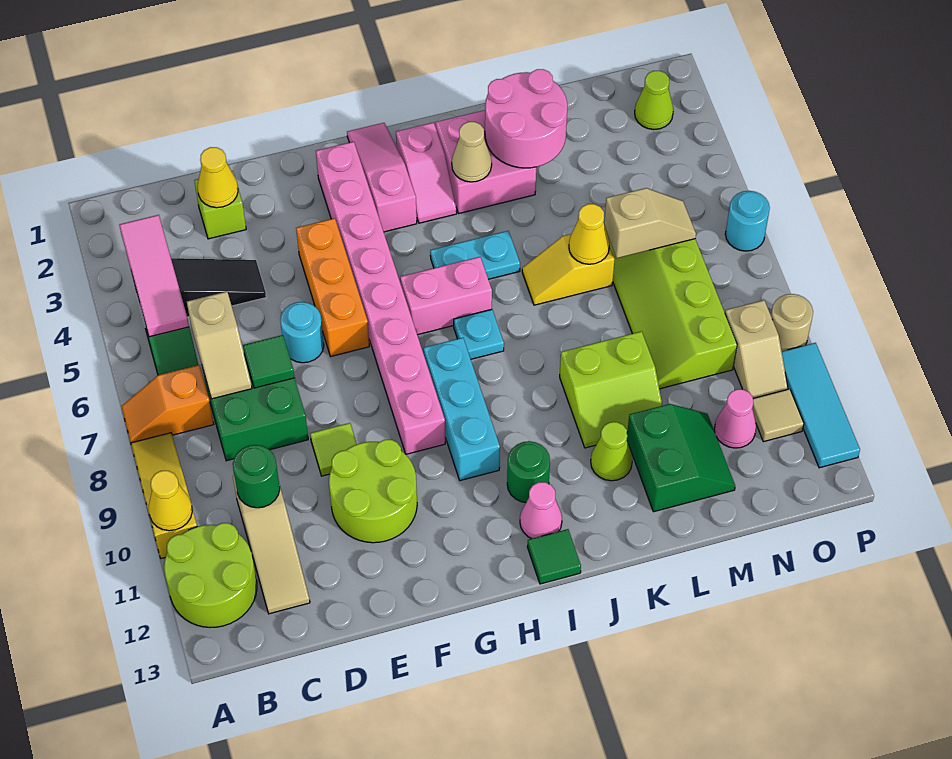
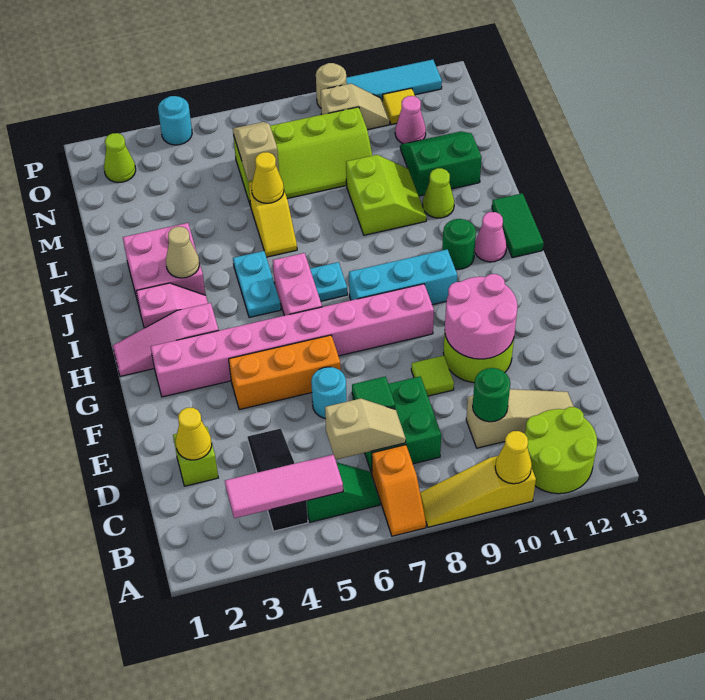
green tile I13 level 1 -> green tile I13:J13 level 1
pink round brick K2:L3 level 2 -> pink round brick E10:F11 level 2
tan tile O11 level 1 -> yellow tile O11 level 1
cyan round brick P6 level 1 -> cyan round brick P4 level 1

